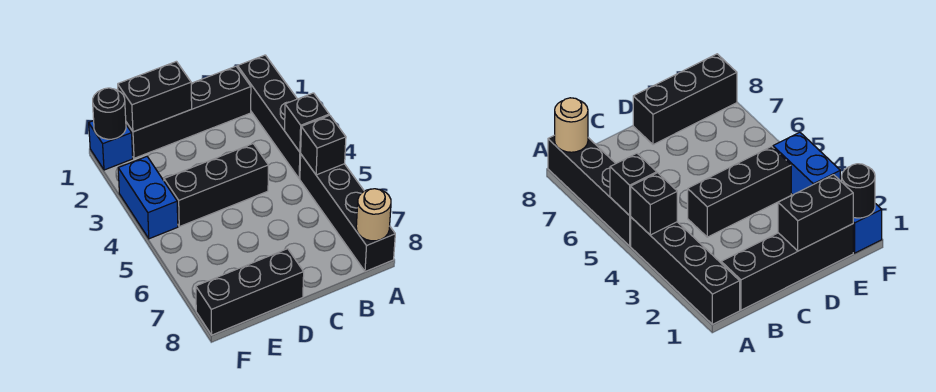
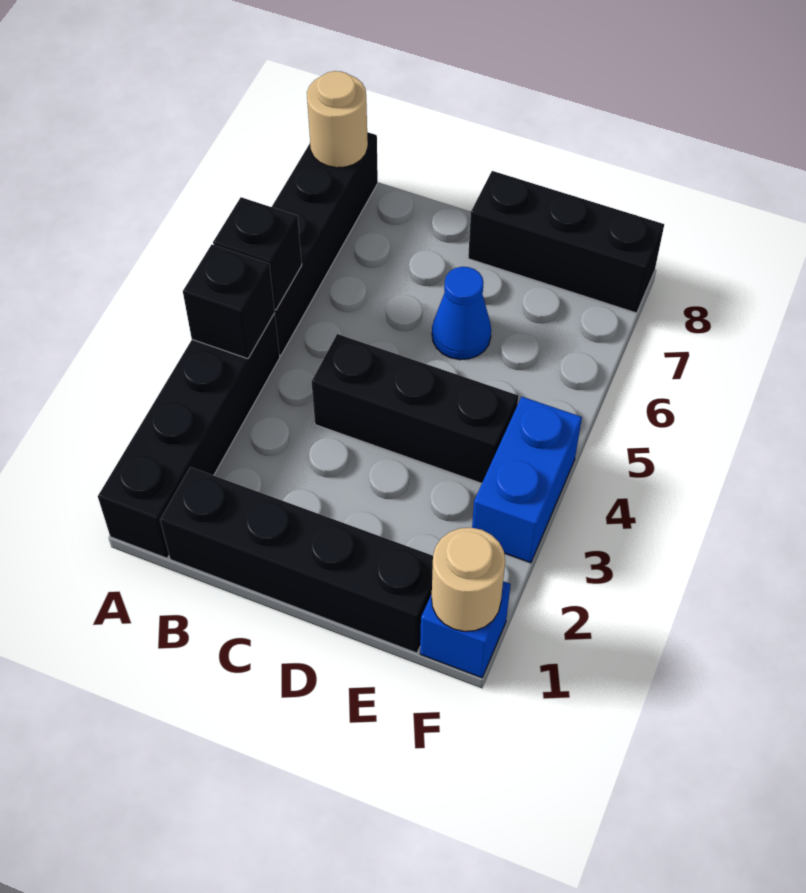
black brick D1:E1 level 2 -> none
none -> blue cone D6 level 1
black round brick F1 level 2 -> tan round brick F1 level 2

